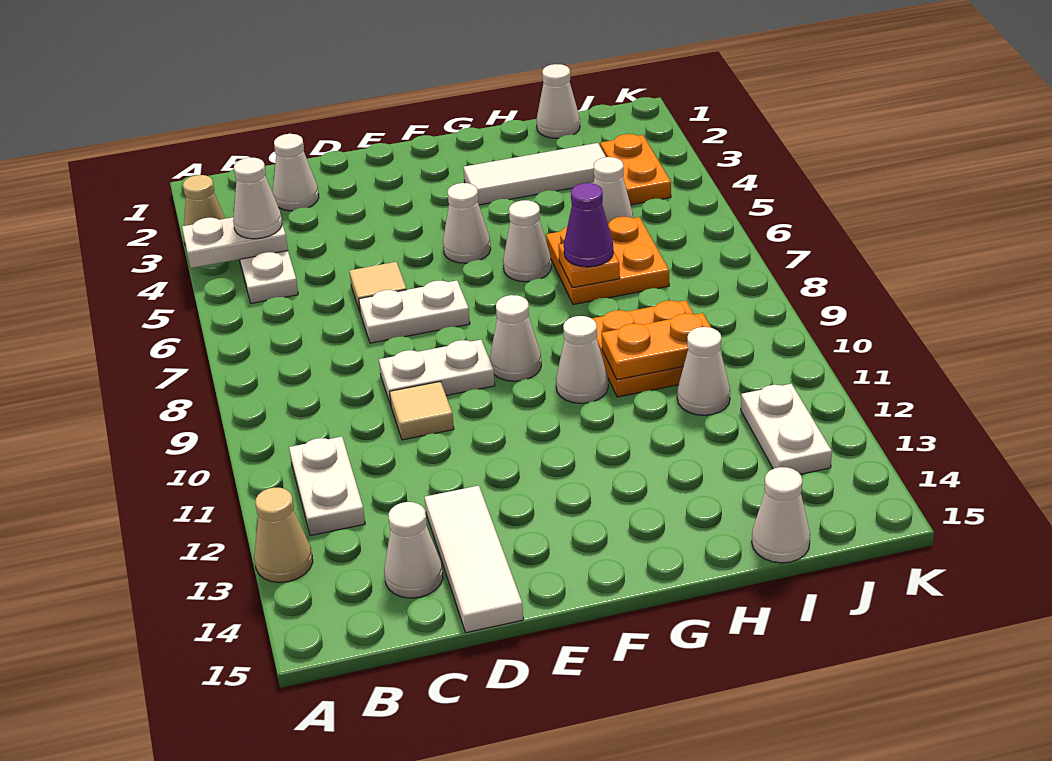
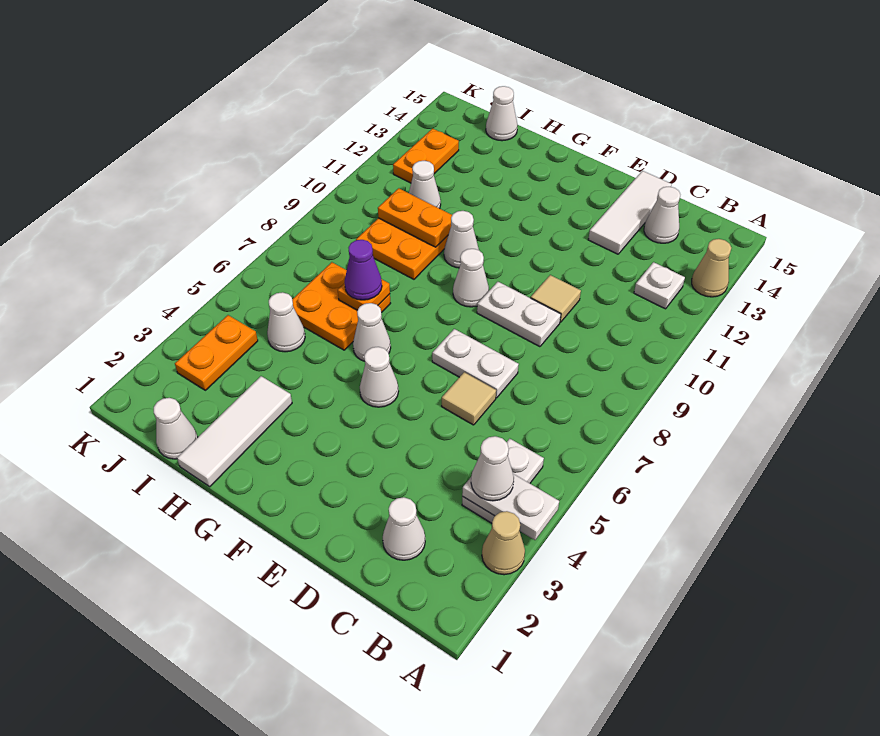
white plate B11:B12 level 1 -> white plate B12 level 1
white tile G3:I3 level 1 -> white tile H1:H3 level 1
white plate J12:J13 level 1 -> orange plate J12:J13 level 1

